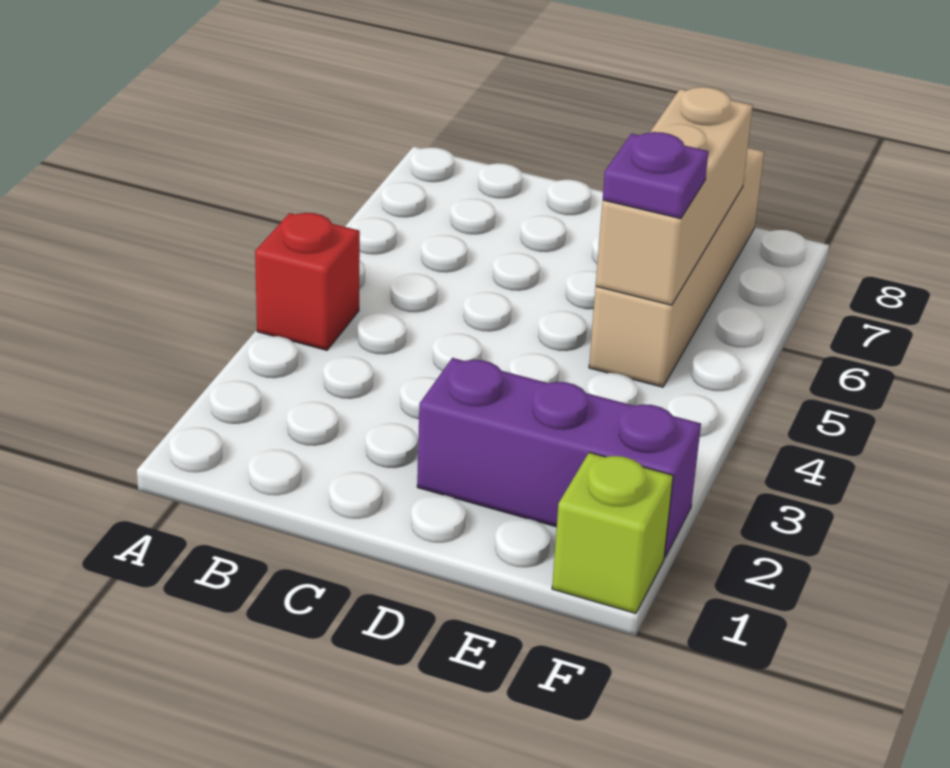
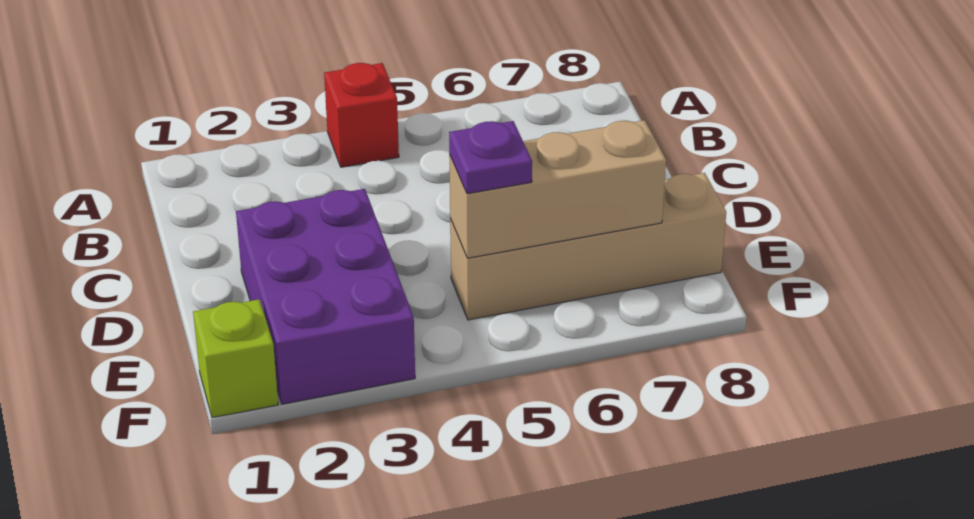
purple brick D2:F2 level 1 -> purple brick D2:F3 level 1

